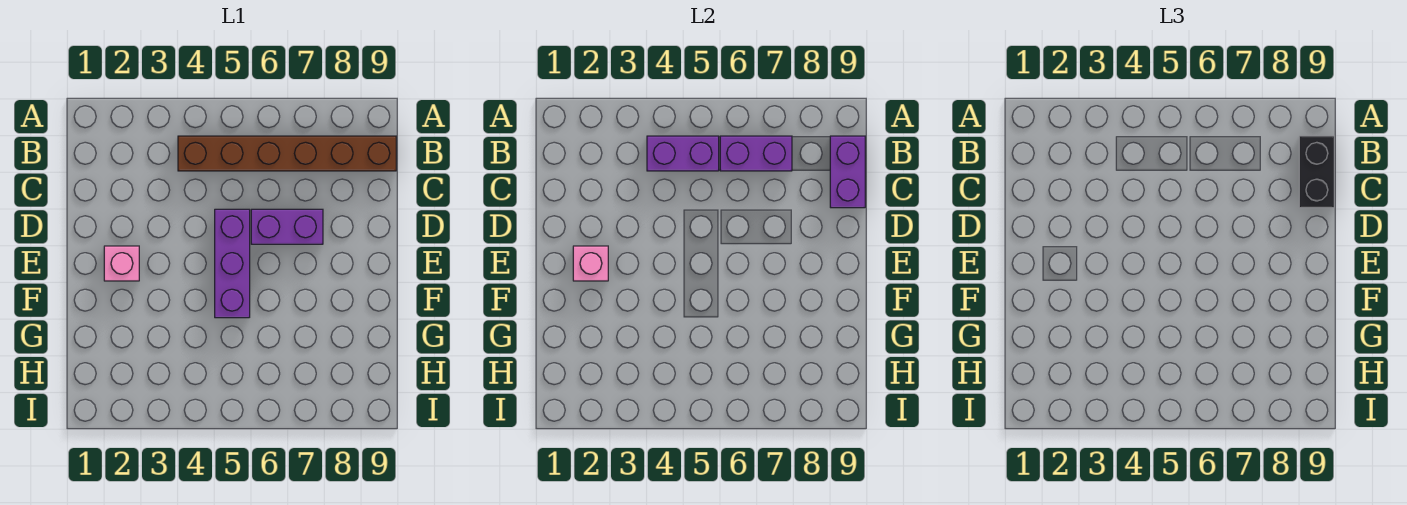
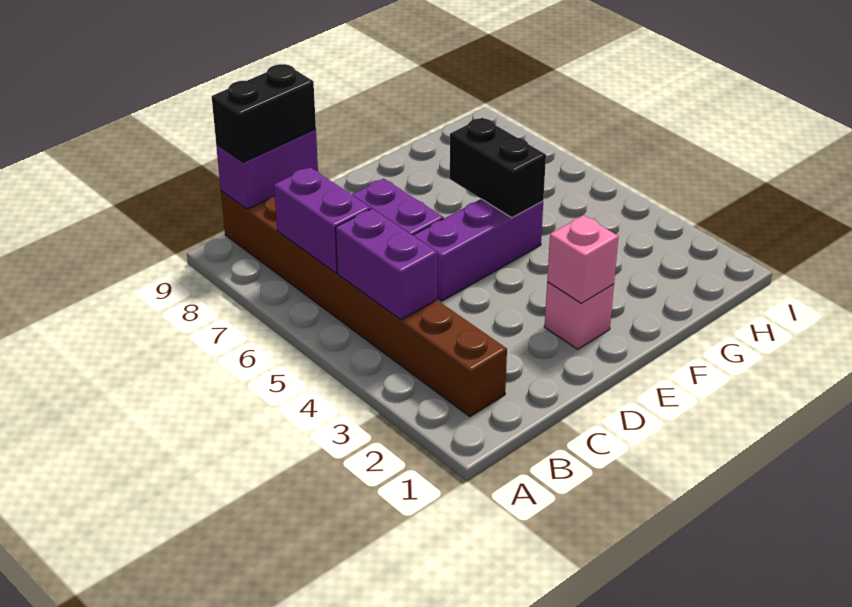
brown brick B4:B9 level 1 -> brown brick B2:B9 level 1
none -> black brick F5:F6 level 2

